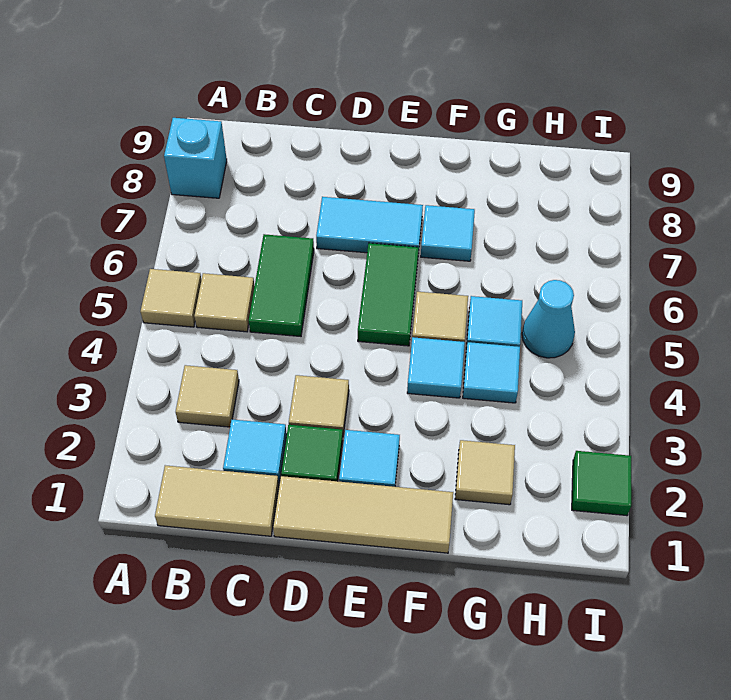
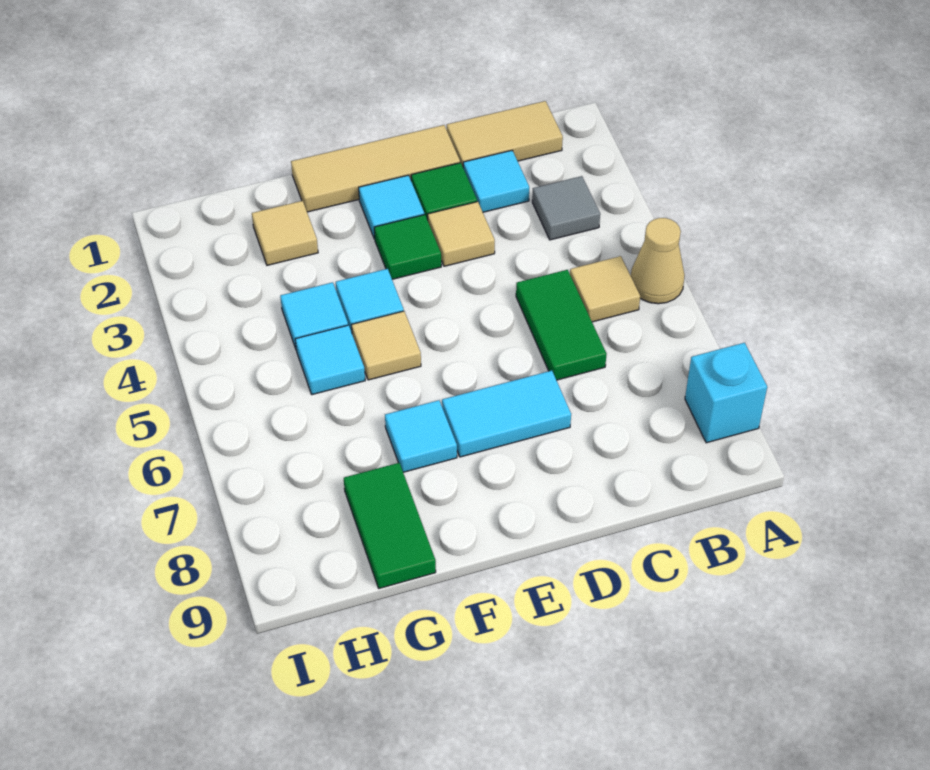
tan tile A5 level 1 -> tan cone A5 level 1
tan tile B3 level 1 -> grey tile B3 level 1
green tile E5:E6 level 1 -> green tile G8:G9 level 1
cyan cone H5 level 1 -> none
green tile I2 level 1 -> green tile E3 level 1

